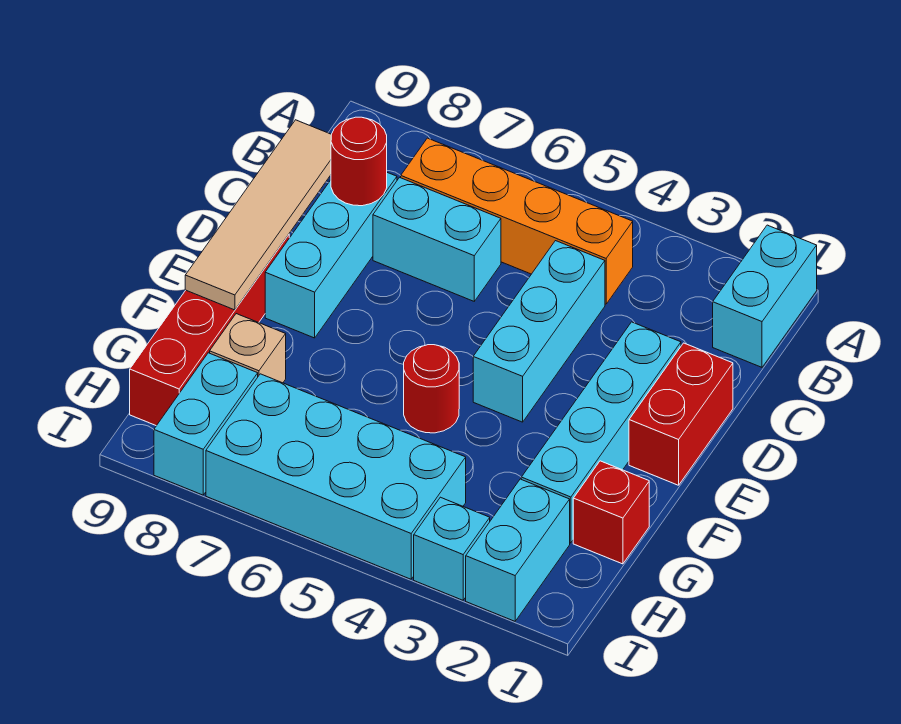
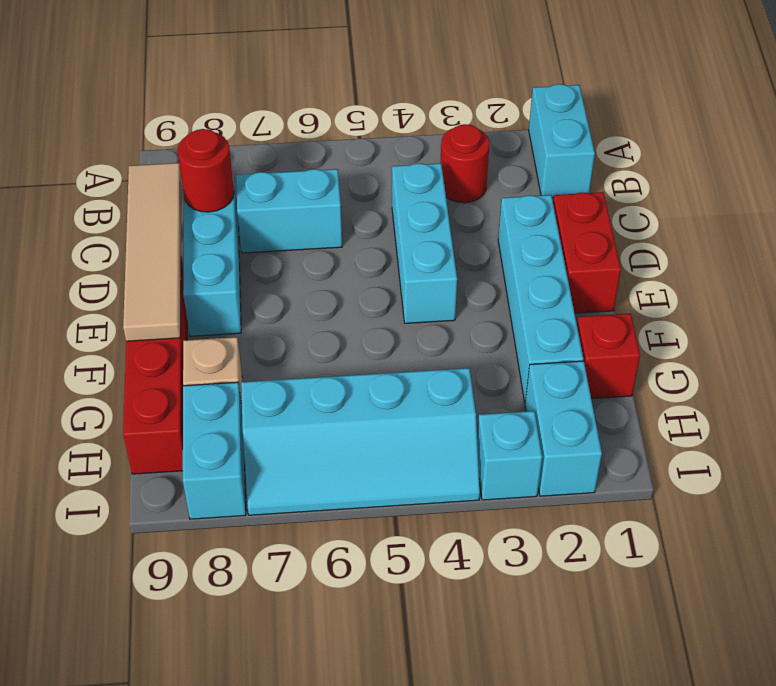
orange brick B4:B7 level 1 -> none
red round brick F5 level 1 -> red round brick B3 level 1
cyan brick H4:I7 level 1 -> cyan slope H4:I7 level 1 top H

